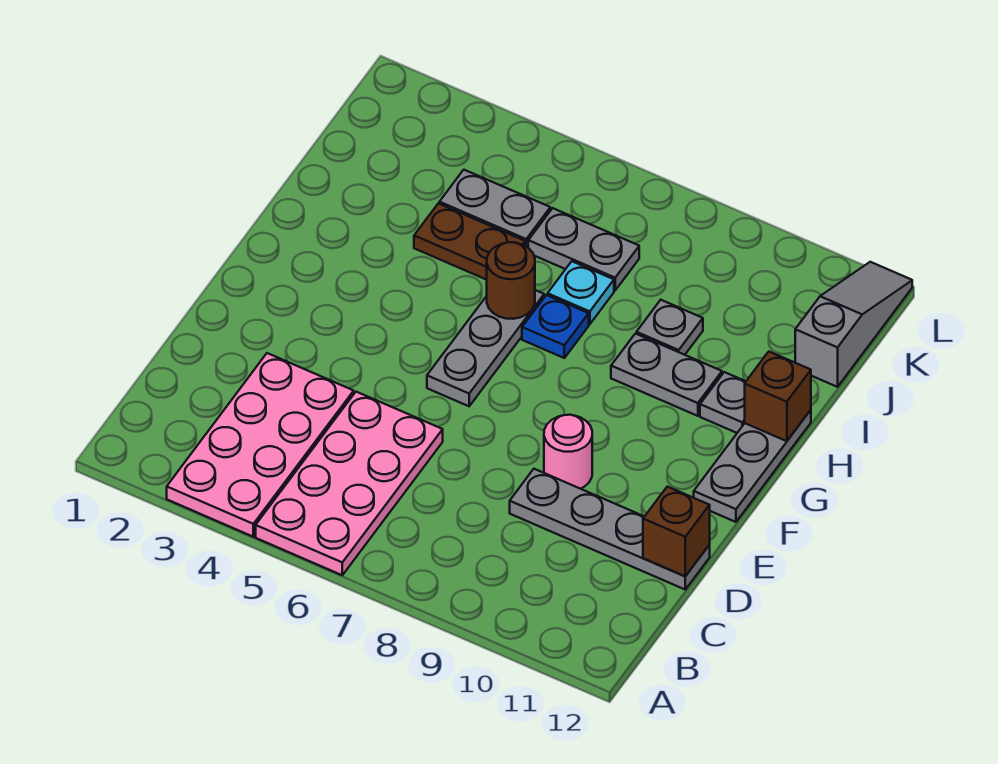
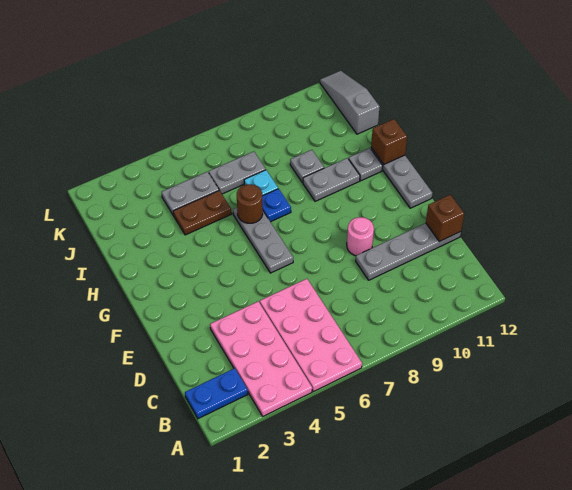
none -> blue plate B1:B2 level 1

